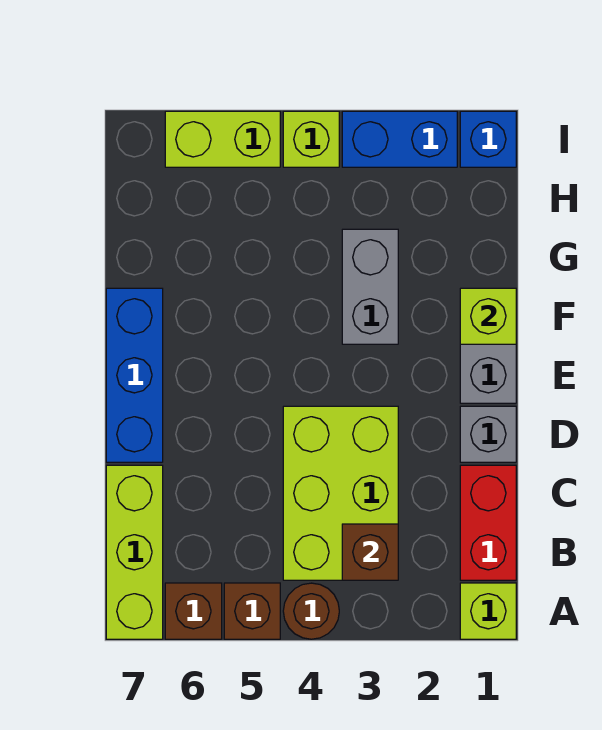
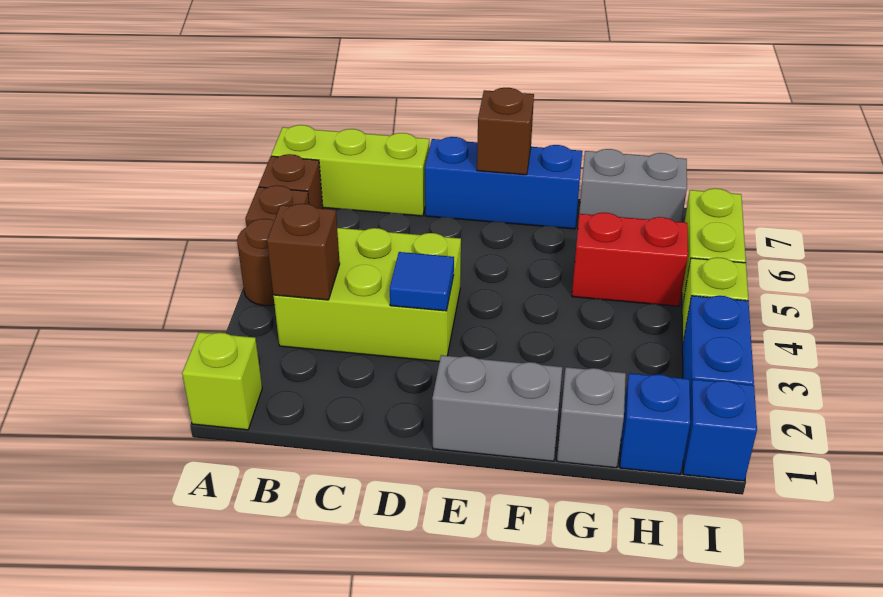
red brick B1:C1 level 1 -> red brick G5:H5 level 1
grey brick D1 level 1 -> grey brick G1 level 1
none -> blue tile D3 level 2
none -> brown brick E7 level 2
lime brick F1 level 2 -> none
grey brick F3:G3 level 1 -> grey brick G7:H7 level 1
none -> blue brick H1 level 1

